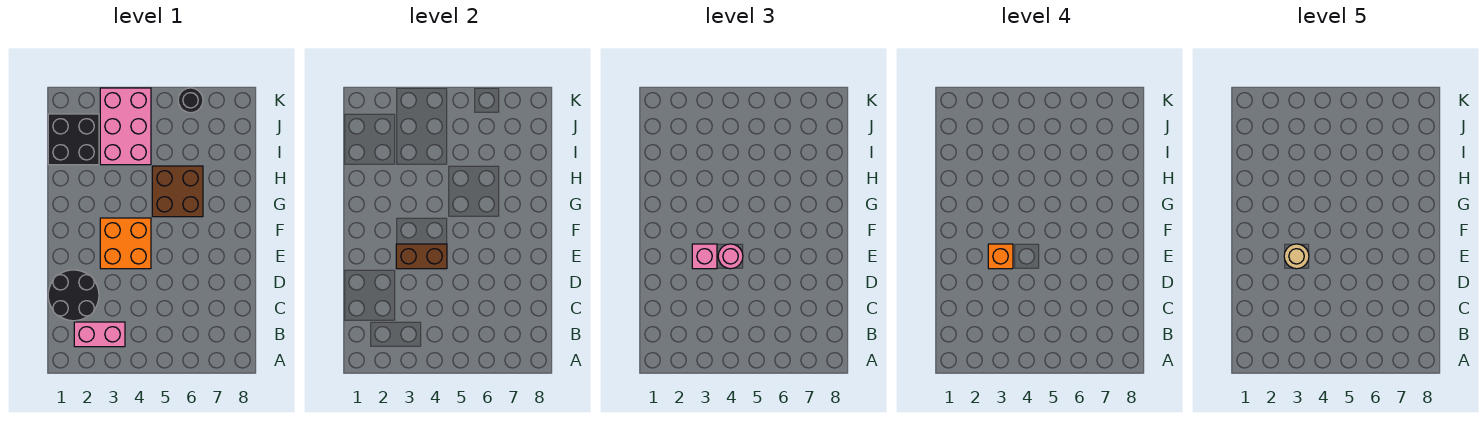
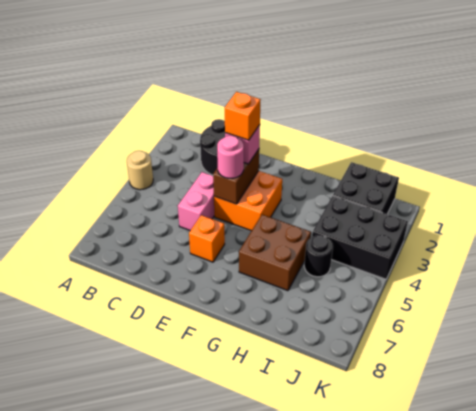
pink brick B2:B3 level 1 -> pink brick D4:D5 level 1
tan round brick E3 level 5 -> tan round brick A4 level 1
none -> orange brick E6 level 1
pink brick I3:K4 level 1 -> black brick I3:K4 level 1
black round brick K6 level 1 -> black round brick I5 level 1

